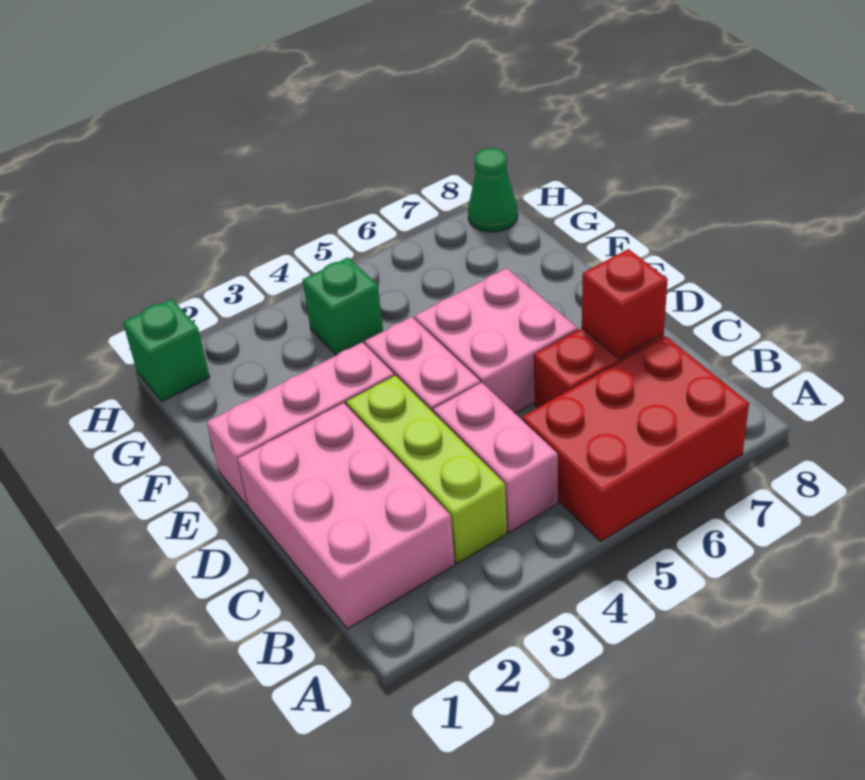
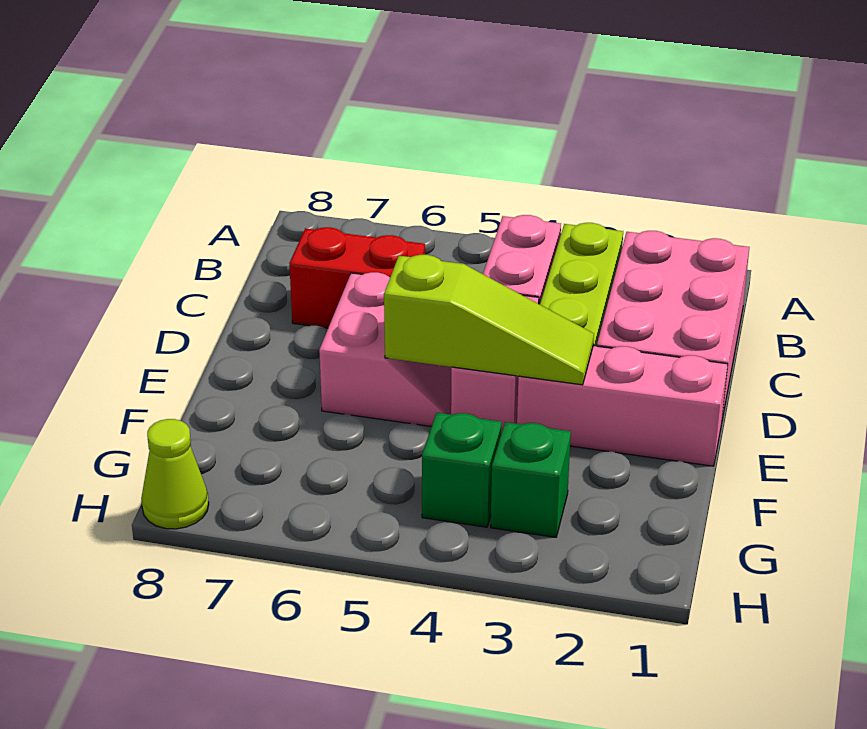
red brick A5:B7 level 1 -> none
red brick C7 level 2 -> none
pink brick D5:E6 level 1 -> pink slope D5:E6 level 1 top 6
none -> lime slope E3:E5 level 2 top 5
green brick H1 level 1 -> green brick G3 level 1
green cone H8 level 1 -> lime cone H8 level 1

